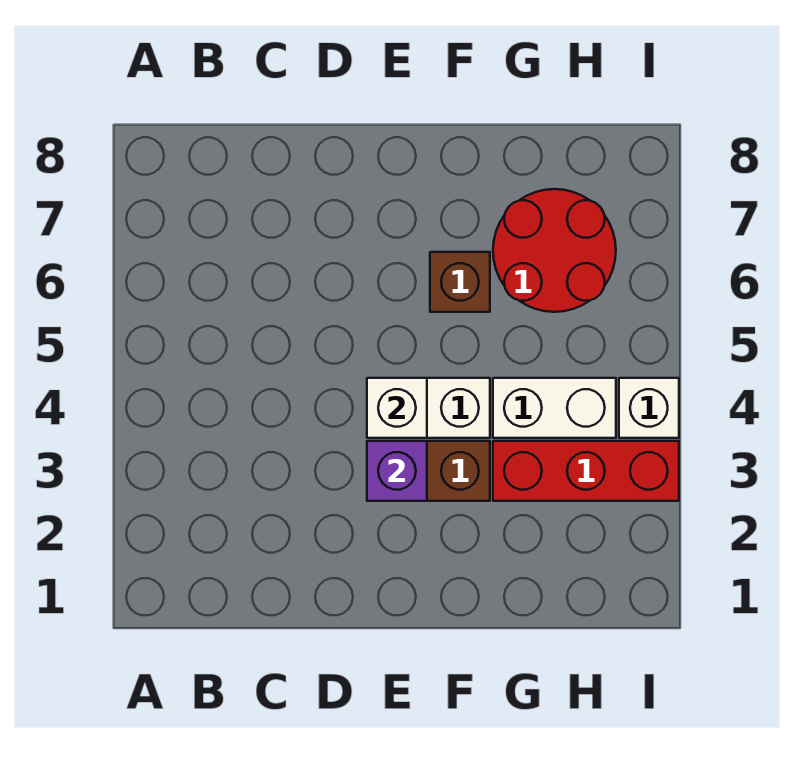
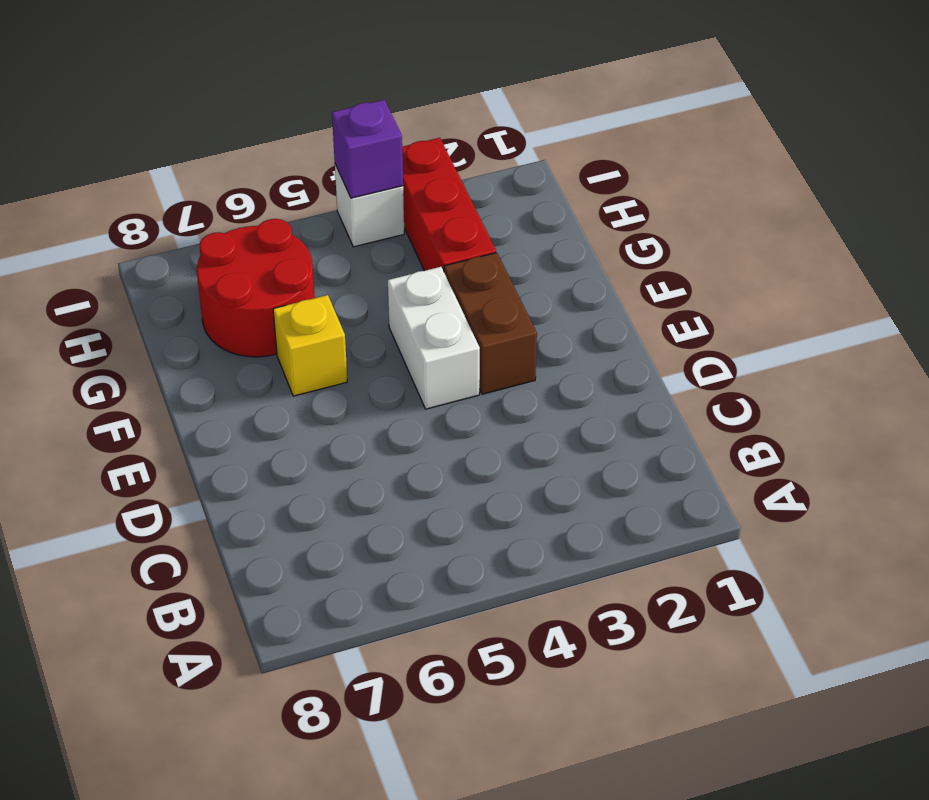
purple brick E3 level 2 -> purple brick I4 level 2
white brick E4 level 2 -> none
brown brick F6 level 1 -> yellow brick F6 level 1
white brick G4:H4 level 1 -> none

